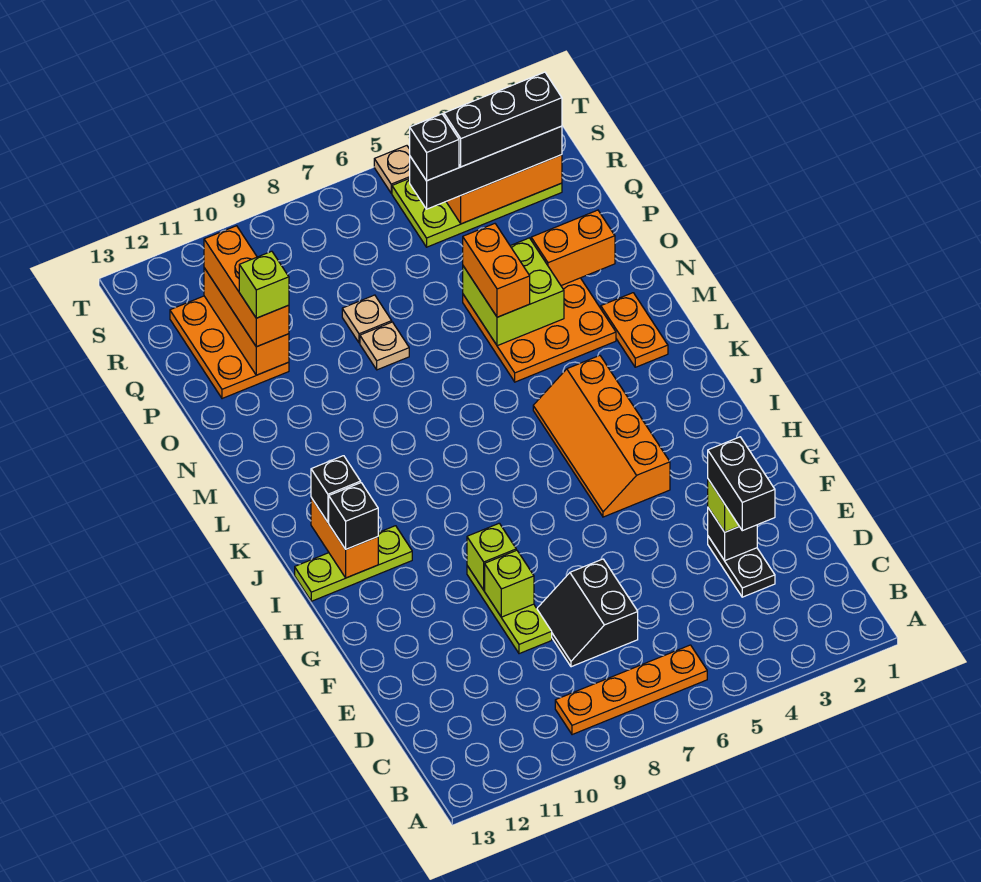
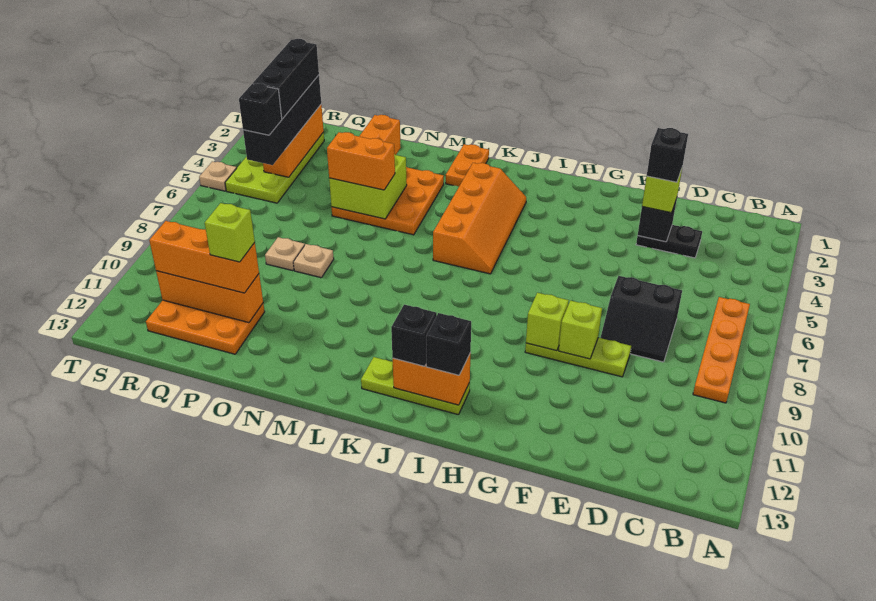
black brick D3:E3 level 4 -> black brick E3 level 4
orange slope H4:K5 level 1 top 4 -> orange slope J3:K6 level 1 top K
lime plate I11:I13 level 1 -> lime plate I12:K12 level 1
orange plate L2:M2 level 1 -> orange plate L1:L2 level 1

